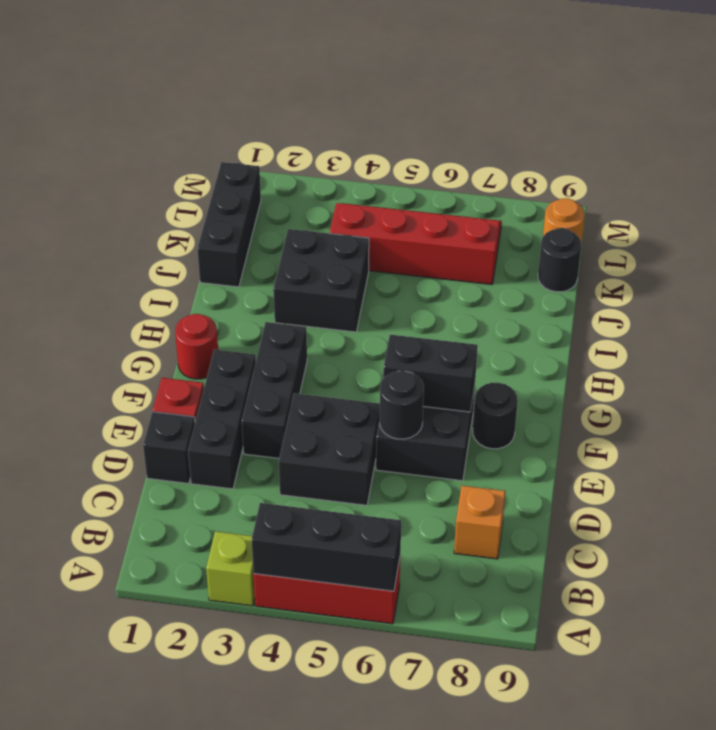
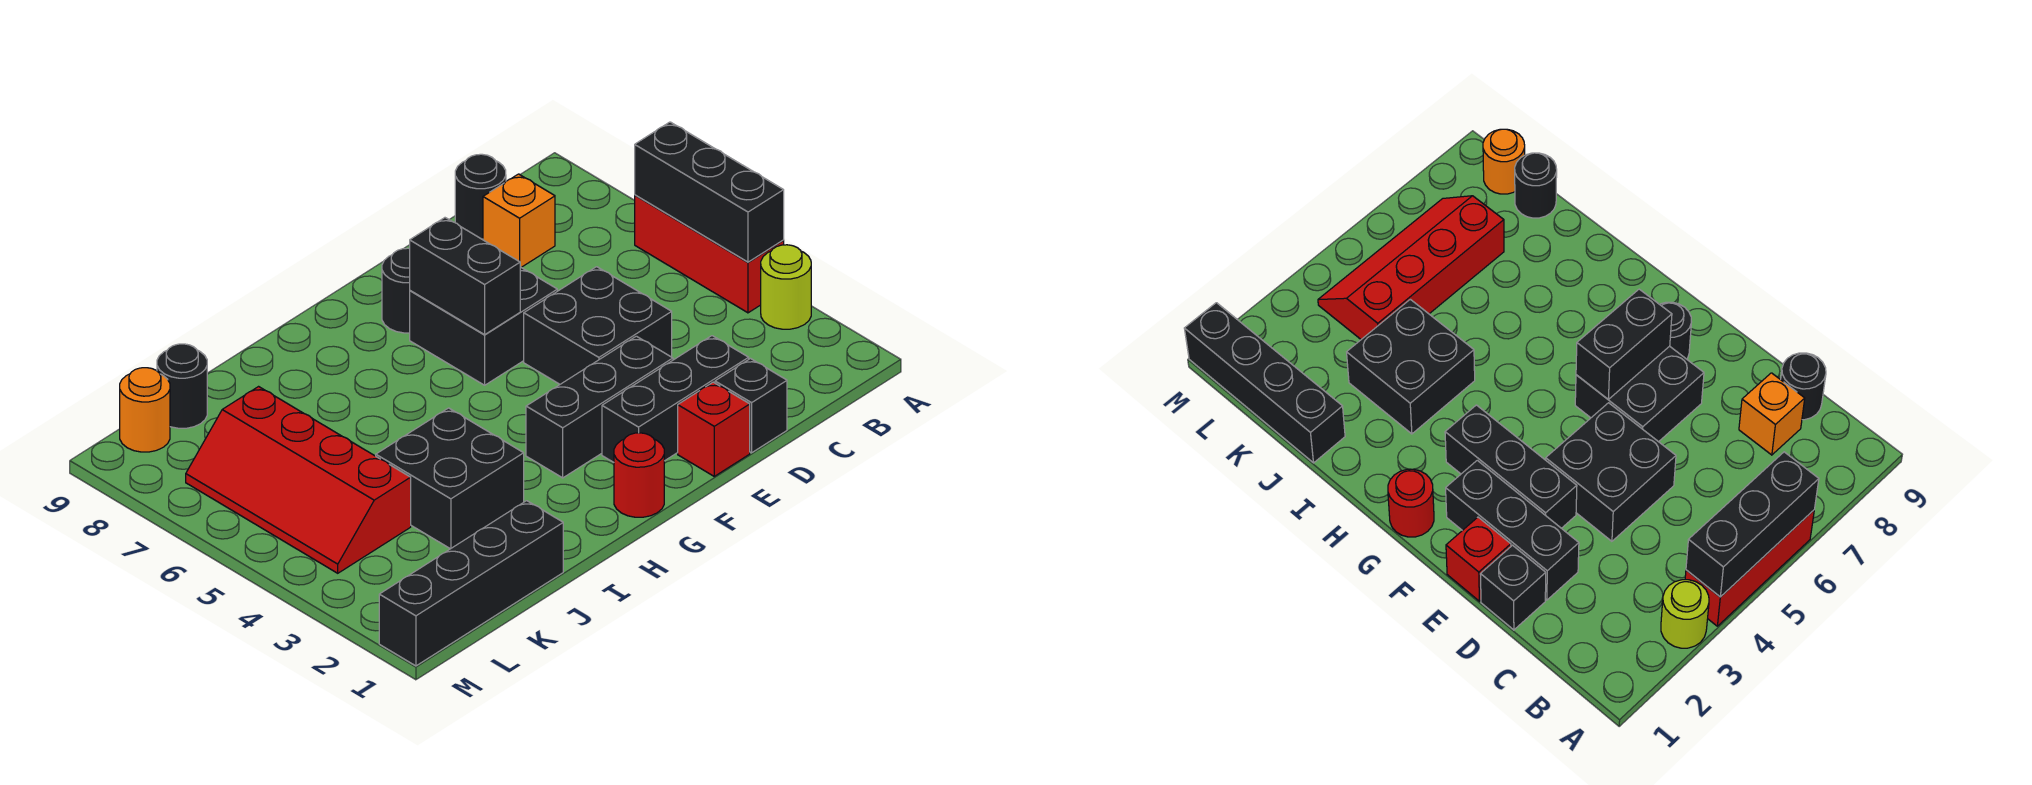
lime brick A3 level 1 -> lime round brick A3 level 1
black round brick E6 level 2 -> black round brick C9 level 1
black brick J1:L1 level 1 -> black brick J1:M1 level 1

